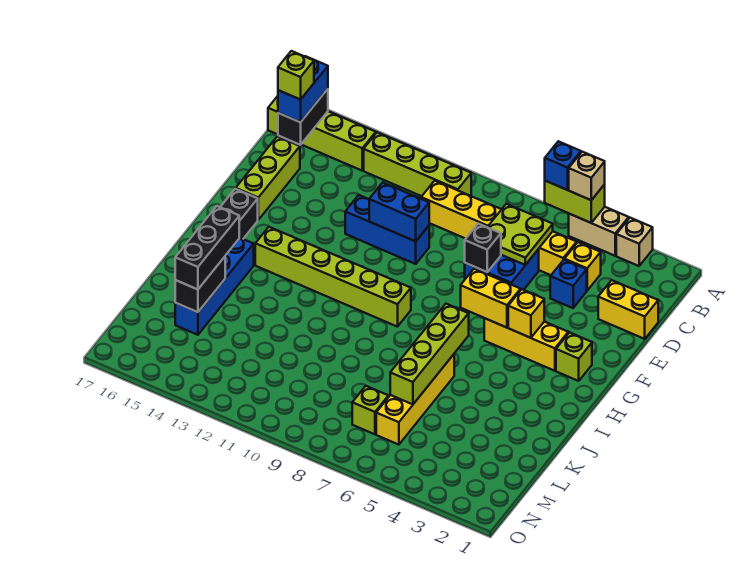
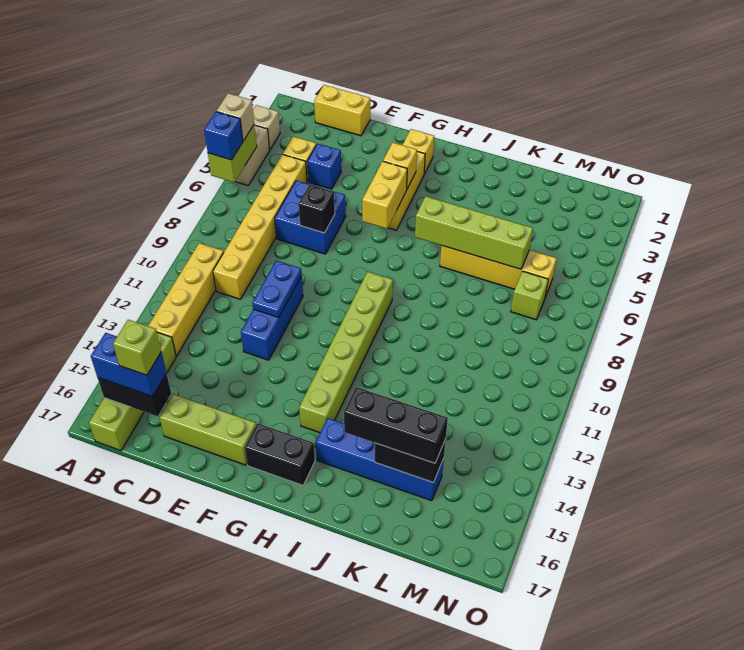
lime brick B10:B13 level 1 -> yellow brick B10:B13 level 1
lime plate C6:D7 level 2 -> none
yellow brick D1:D2 level 1 -> yellow brick C1:D1 level 1
blue brick E10:E11 level 2 -> blue plate E10:E11 level 2
lime brick G2 level 1 -> yellow brick G2 level 1

